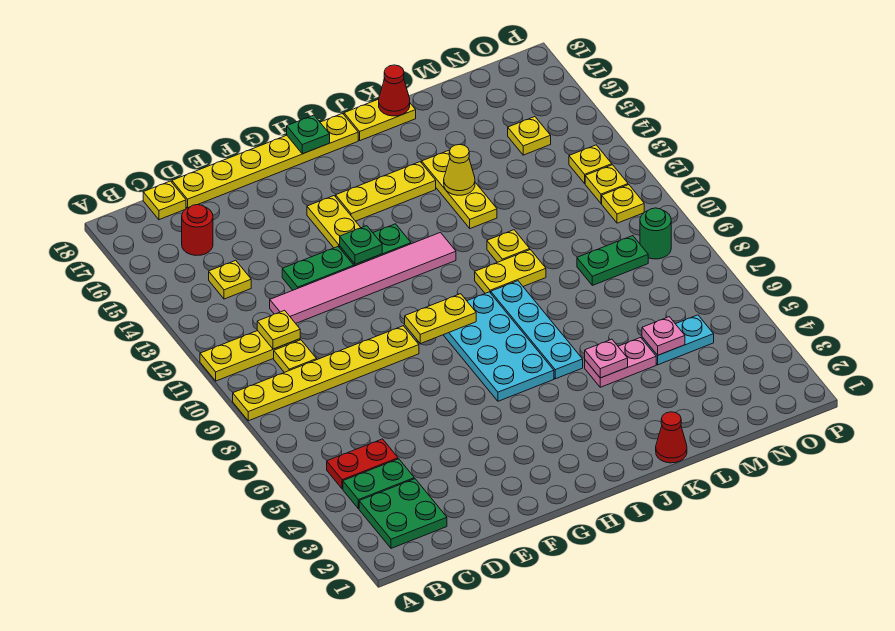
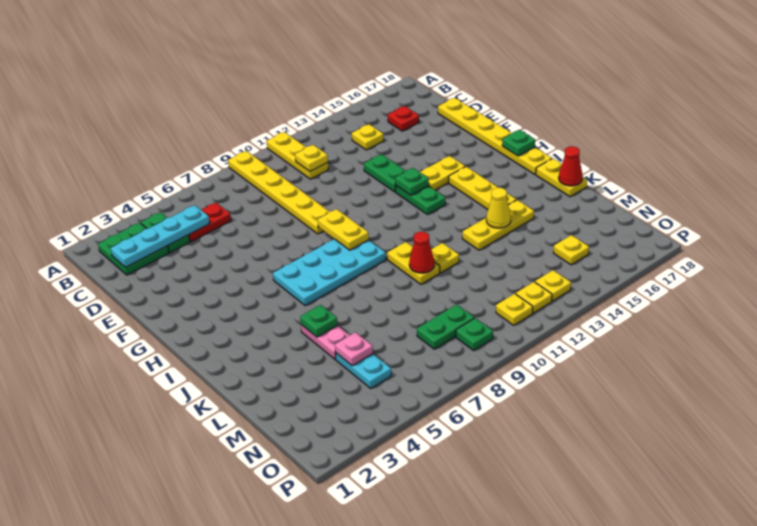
red plate B5:C5 level 1 -> red plate C5:C6 level 1
yellow plate C10 level 1 -> none
red round brick C16 level 1 -> red plate C16 level 1
yellow plate C18 level 1 -> none
pink tile D12:I12 level 1 -> none
cyan plate J6:J9 level 1 -> cyan plate C2:C5 level 2
red cone K1 level 1 -> red cone K10 level 2
pink plate K5 level 2 -> green plate K5 level 2
green plate M9:N9 level 1 -> green plate N8:N9 level 1
green round brick O9 level 1 -> green plate O9 level 1

